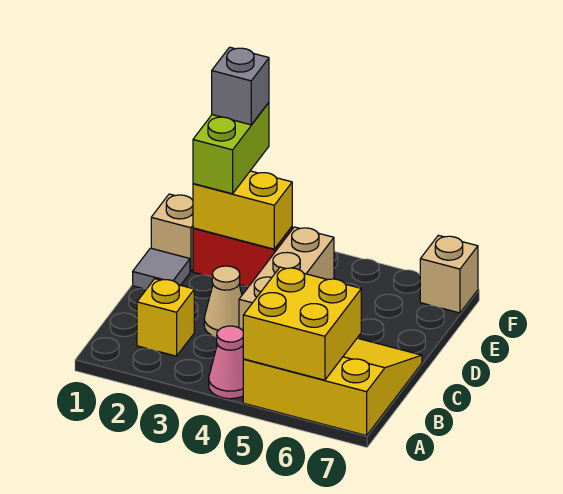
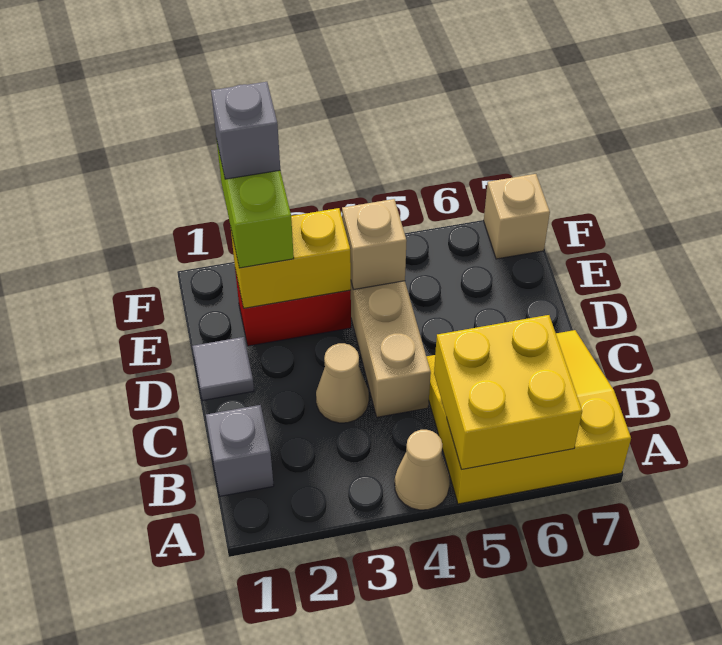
pink cone A4 level 1 -> tan cone A4 level 1
none -> grey brick B1 level 1
yellow brick B2 level 1 -> none
tan brick E1 level 1 -> tan brick E4 level 2

